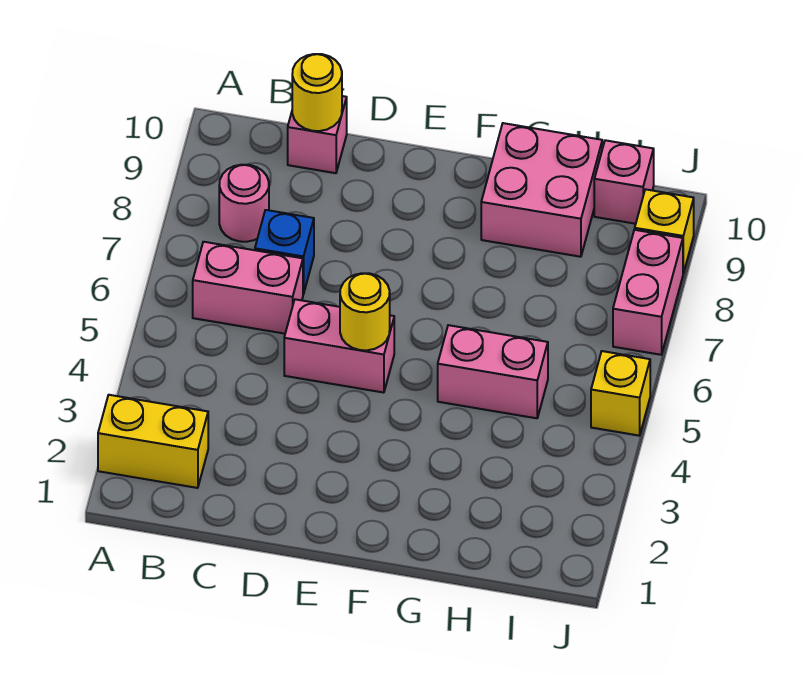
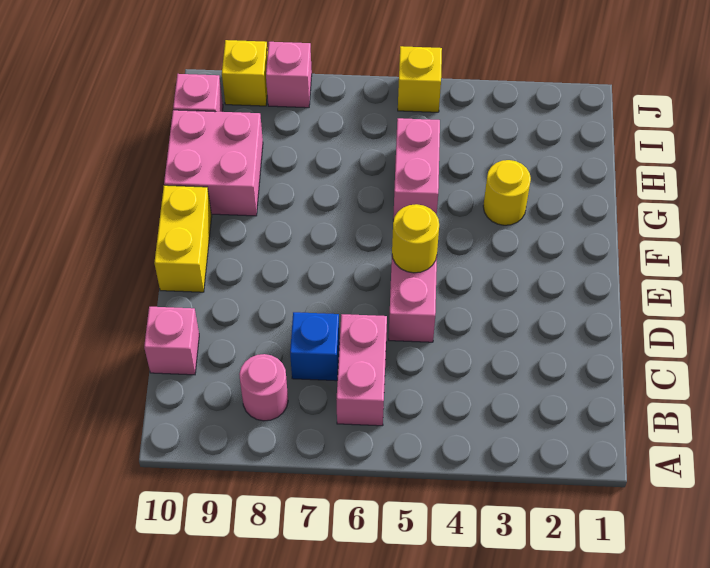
yellow brick A2:B2 level 1 -> yellow brick E10:F10 level 1
yellow round brick C10 level 2 -> yellow round brick G3 level 1
pink brick J7:J8 level 1 -> pink brick J8 level 1

